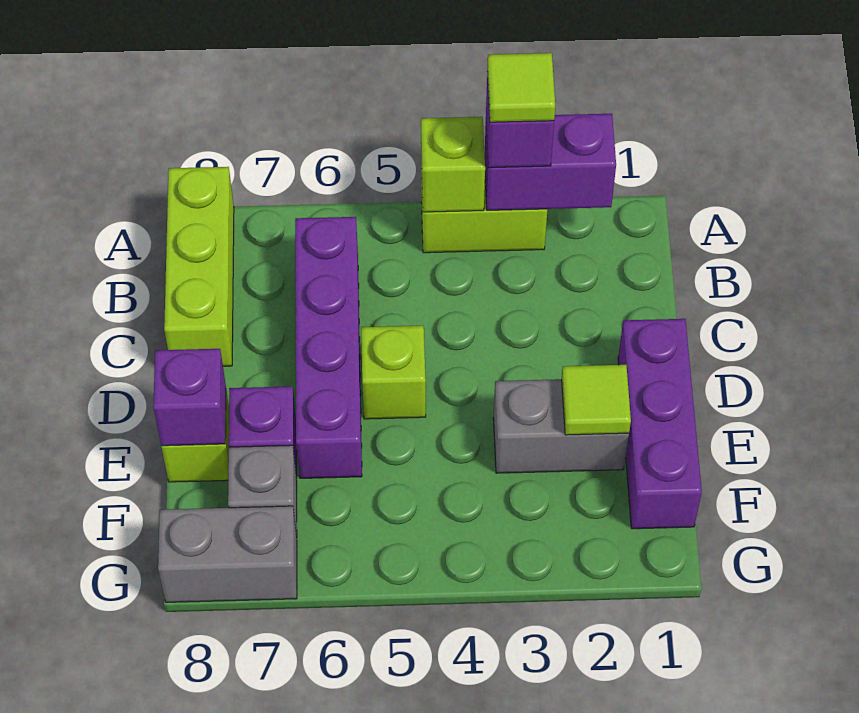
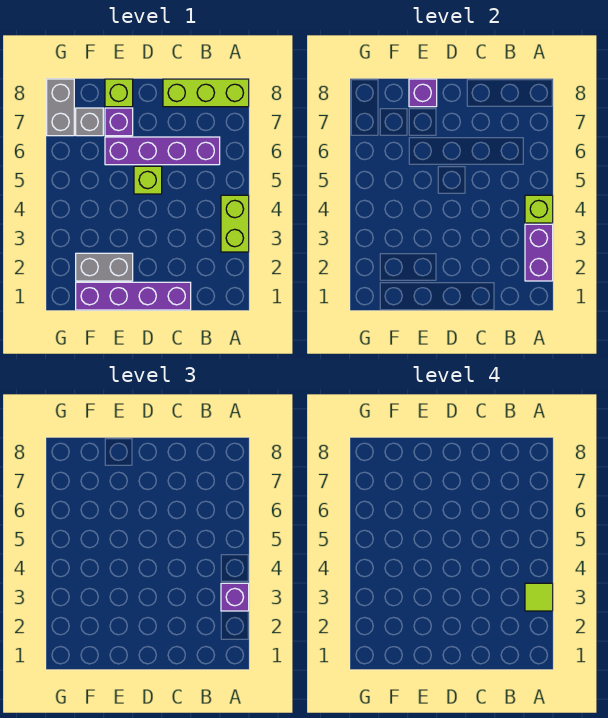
purple brick D1:F1 level 1 -> purple brick C1:F1 level 1
grey brick E2:E3 level 1 -> grey brick E2:F2 level 1
lime tile E2 level 2 -> none

